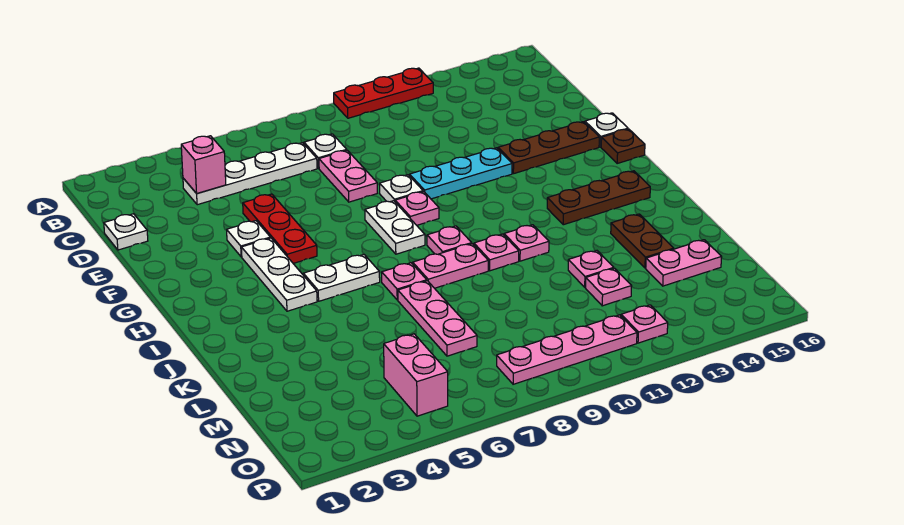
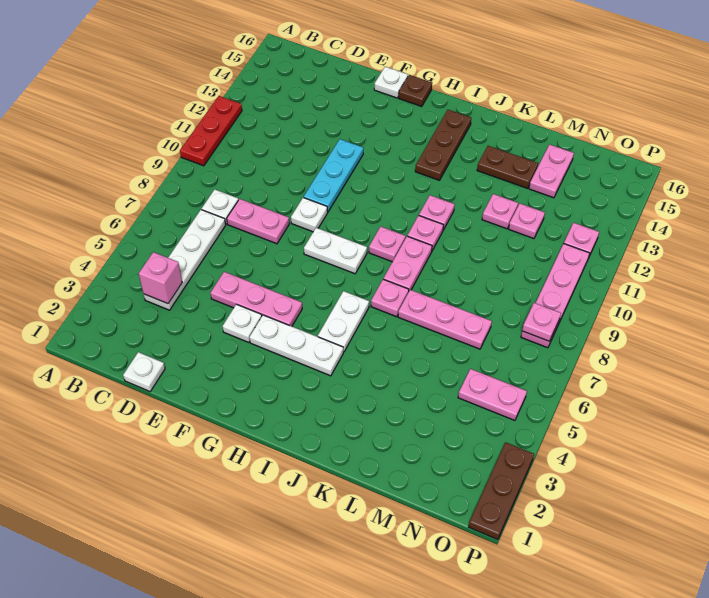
red plate E5:G5 level 1 -> pink plate E5:G5 level 1
brown plate F13:F15 level 1 -> brown plate P1:P3 level 1
pink plate G9 level 1 -> pink plate O8 level 2
pink brick N5:O5 level 1 -> pink plate N5:O5 level 1

